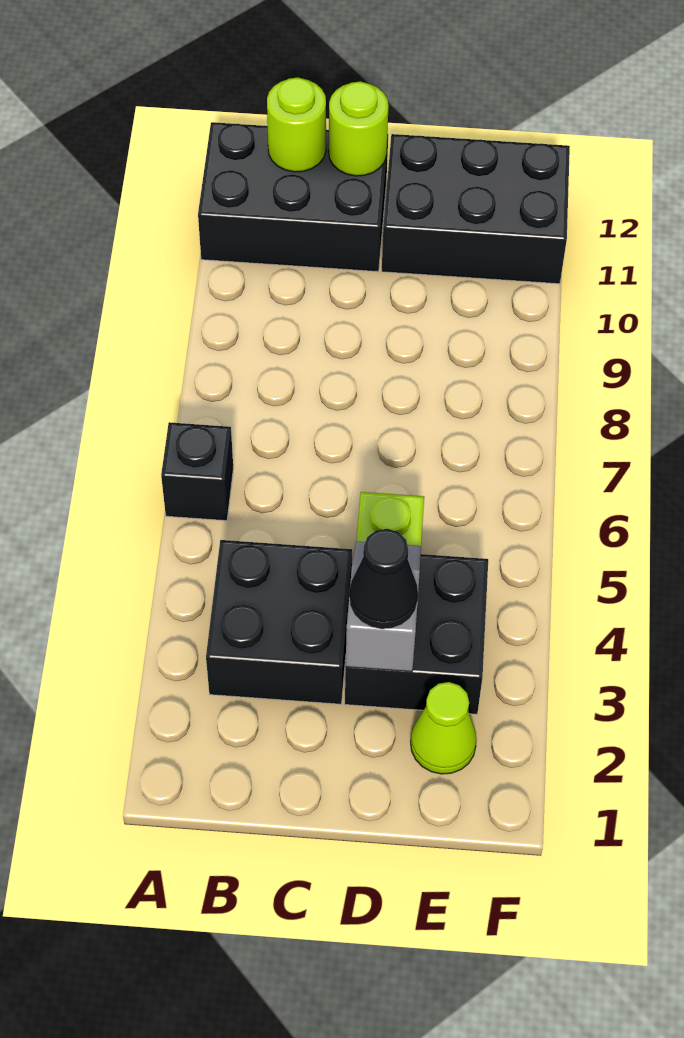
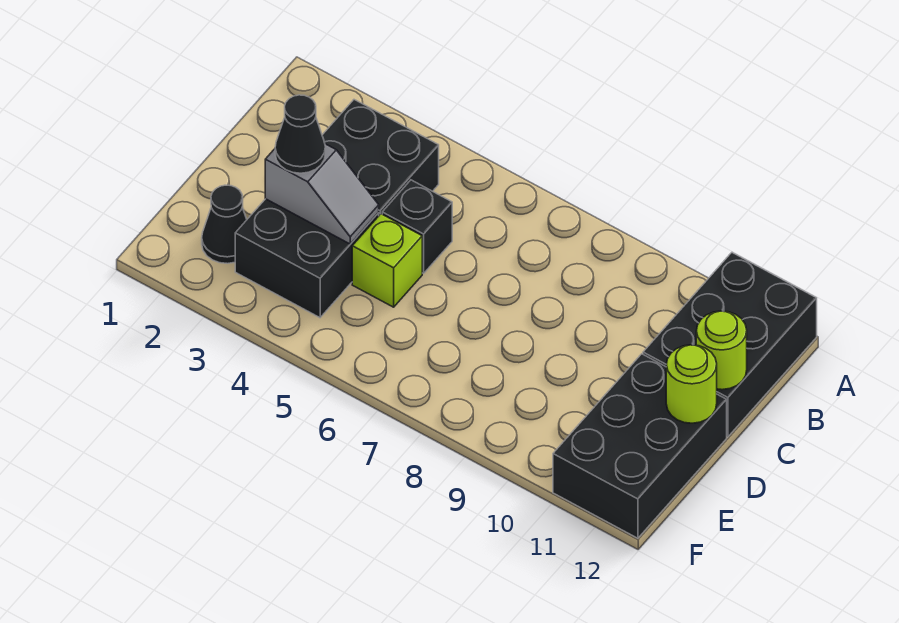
black brick A6 level 1 -> black brick C5 level 1
lime round brick B12 level 2 -> lime round brick D12 level 2
lime cone E2 level 1 -> black cone E2 level 1

